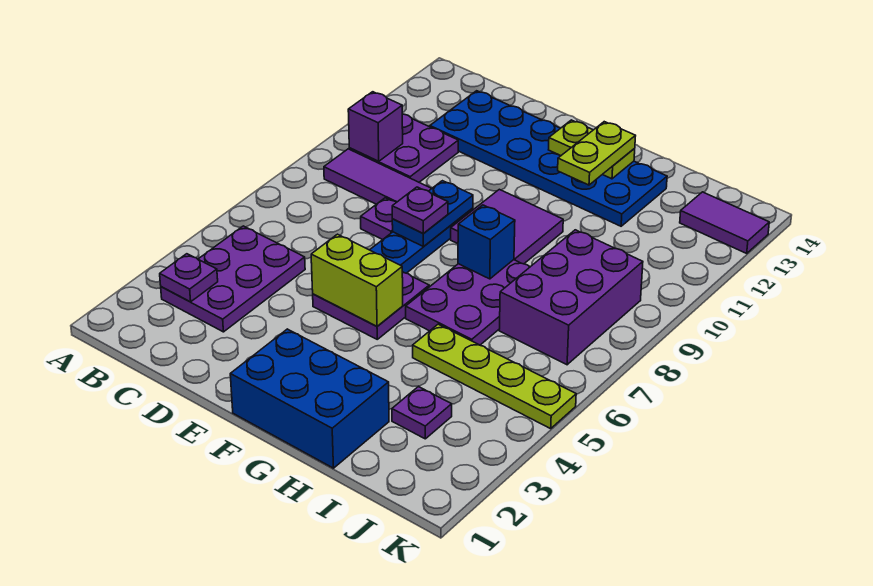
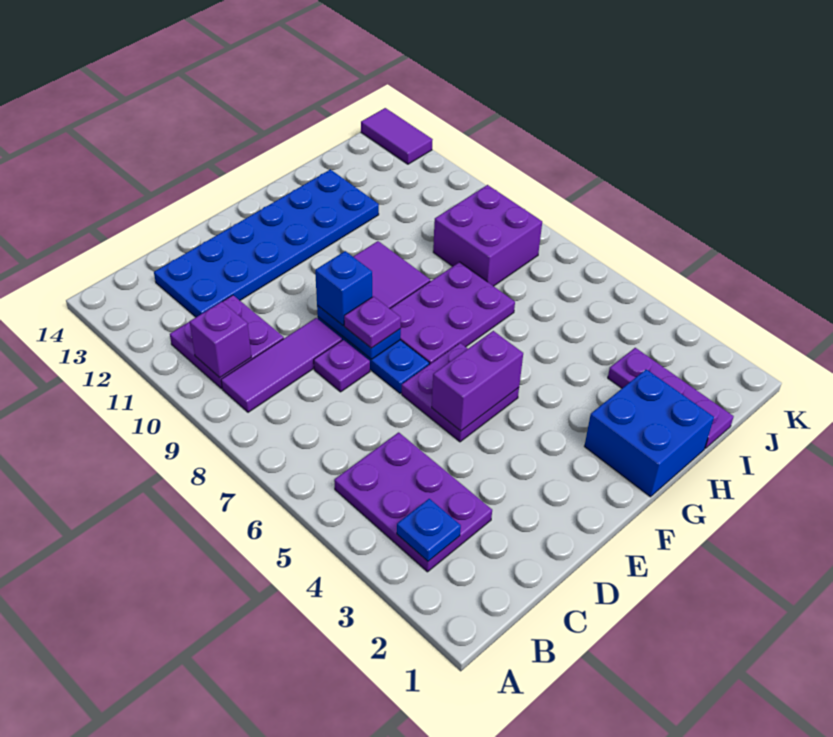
purple plate B3 level 2 -> blue plate B3 level 2
lime brick E5:F5 level 2 -> purple brick E5:F5 level 2
blue brick F1:H2 level 1 -> blue brick G1:H2 level 1
lime plate F13:G13 level 2 -> none
purple plate G6:H8 level 1 -> purple plate F7:H8 level 1
blue brick G8 level 2 -> blue brick E9 level 3
lime plate G12:G13 level 3 -> none
lime plate H5:K5 level 1 -> none
purple plate I3 level 1 -> purple plate I1:I3 level 1
purple brick I7:J9 level 1 -> purple brick I8:J9 level 1
purple tile J13:K13 level 1 -> purple tile K13:K14 level 1

